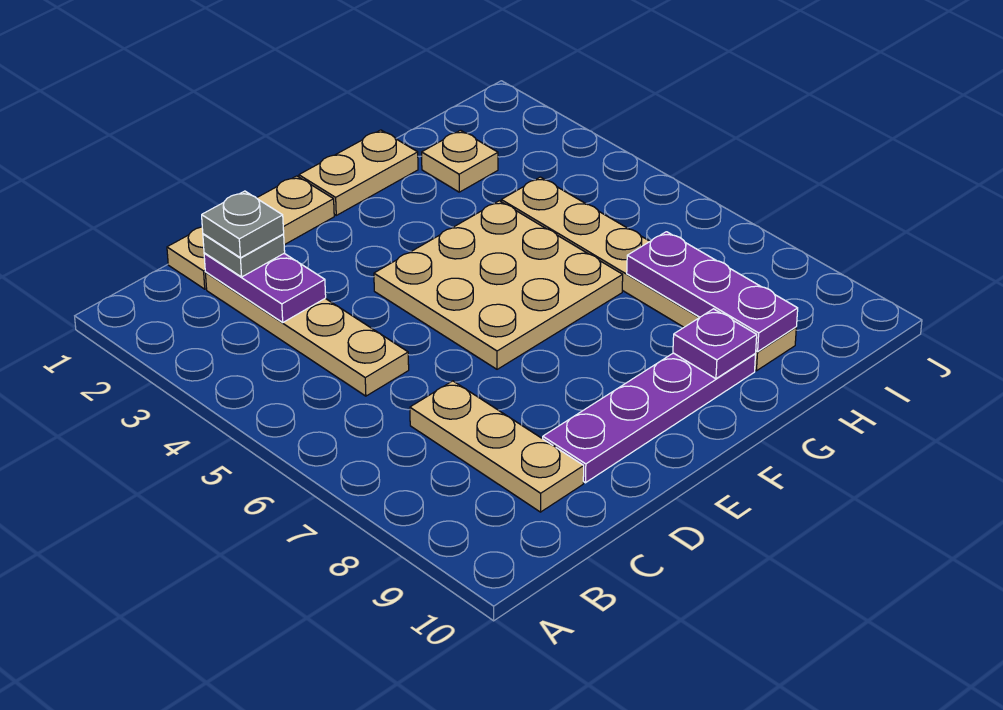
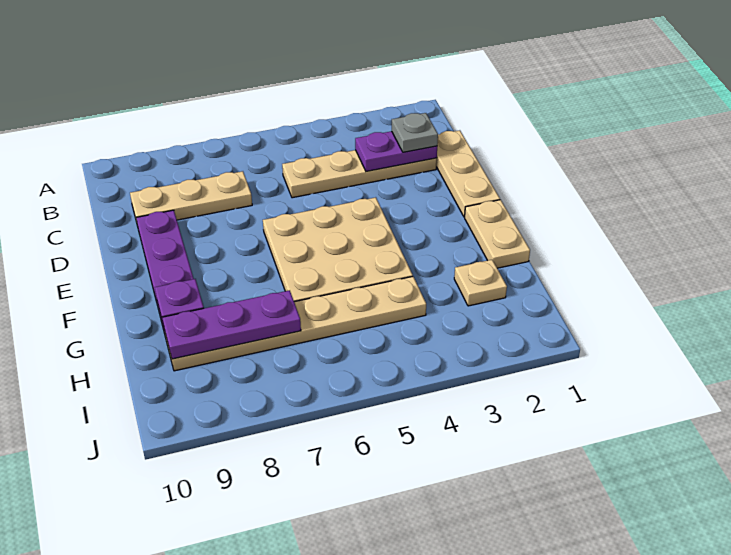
grey plate C2 level 4 -> none

